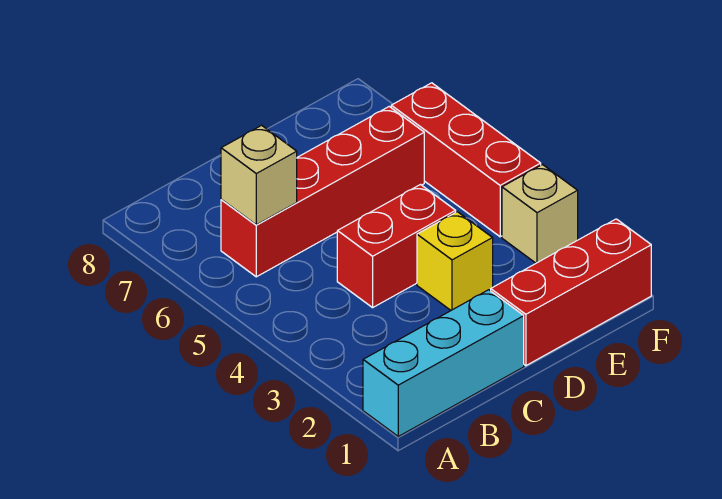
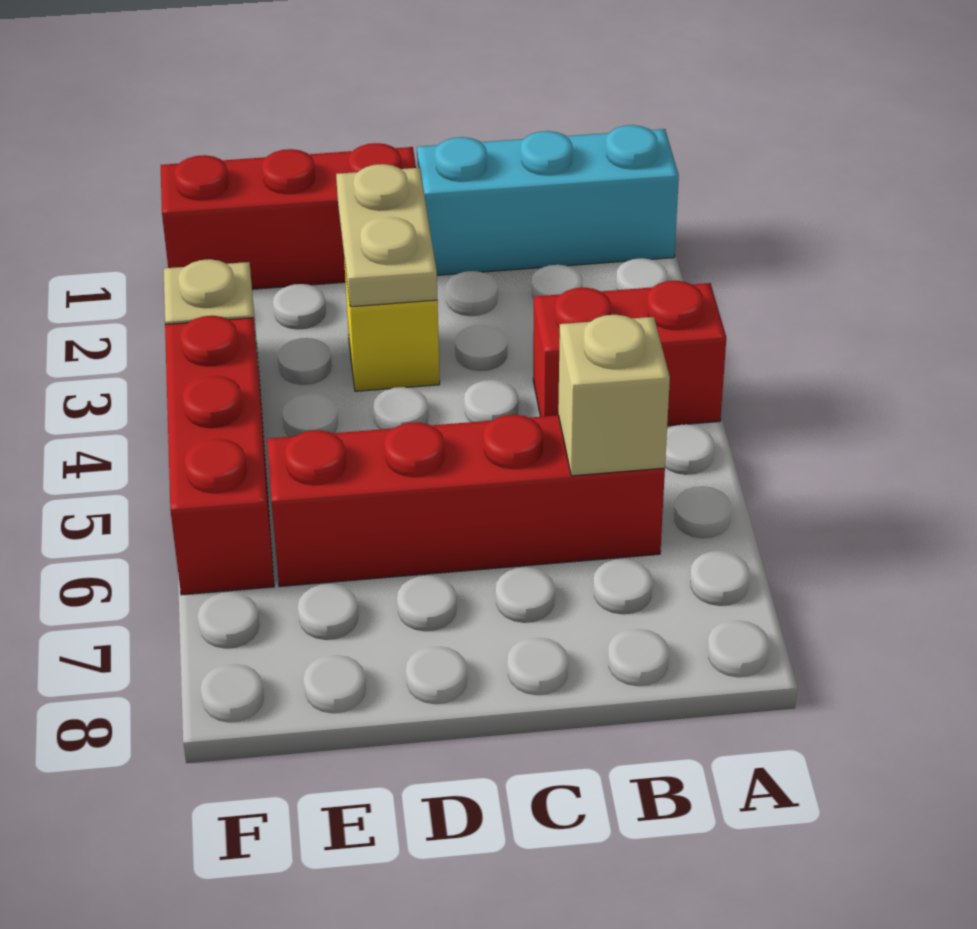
red brick C4:D4 level 1 -> red brick A4:B4 level 1
none -> tan plate D2:D3 level 2

